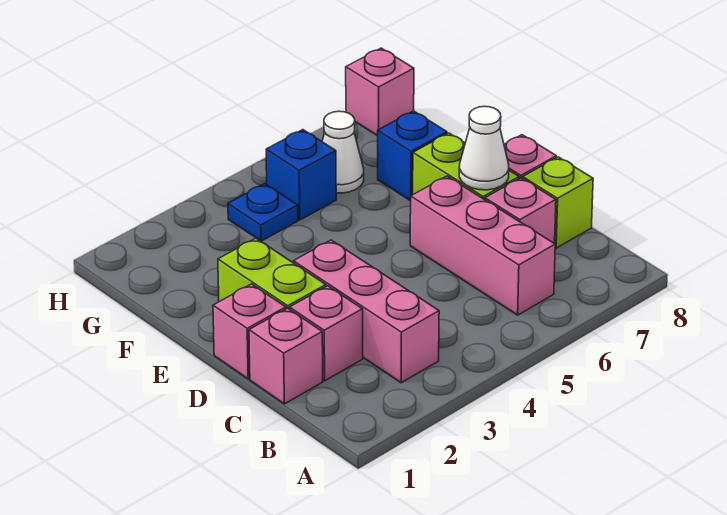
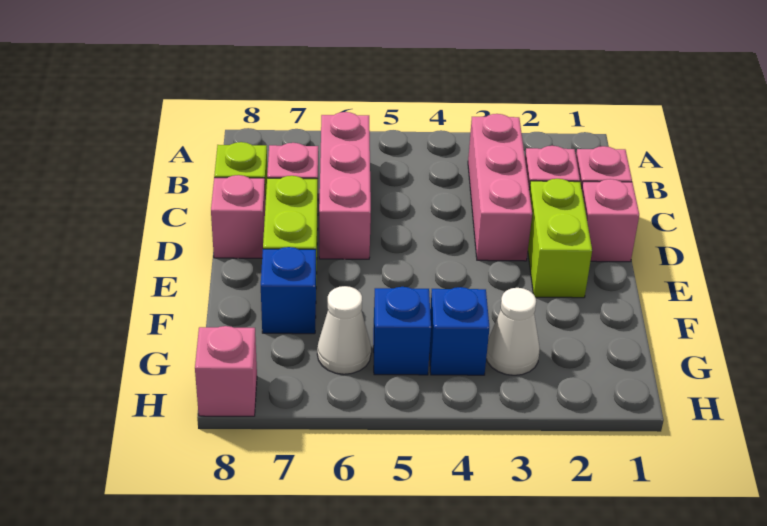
white cone D7 level 2 -> white cone G3 level 1
blue plate G4 level 1 -> blue brick G4 level 1

